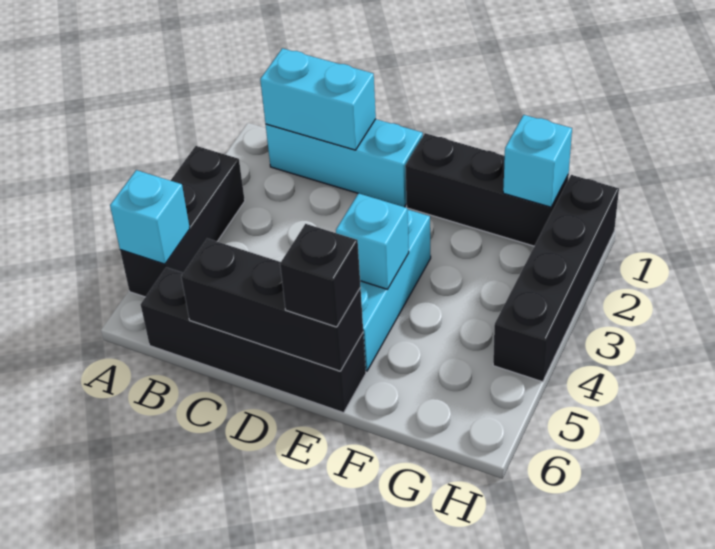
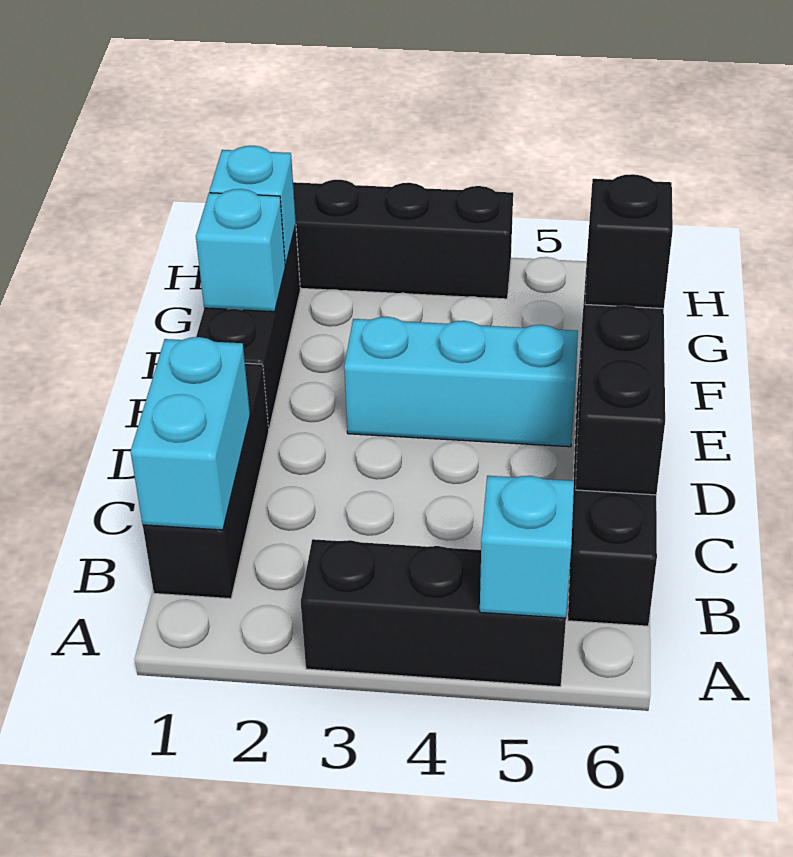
cyan brick B1:D1 level 1 -> black brick B1:D1 level 1
cyan brick E4 level 2 -> cyan brick F1 level 2

